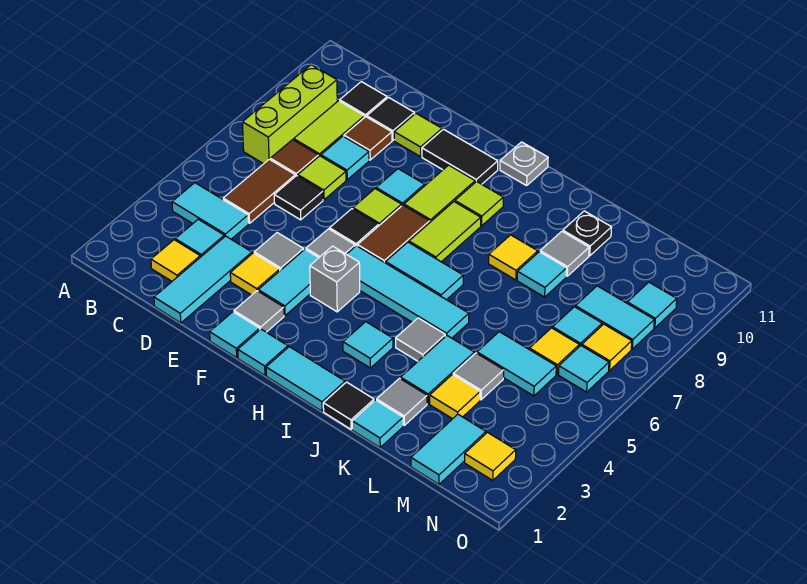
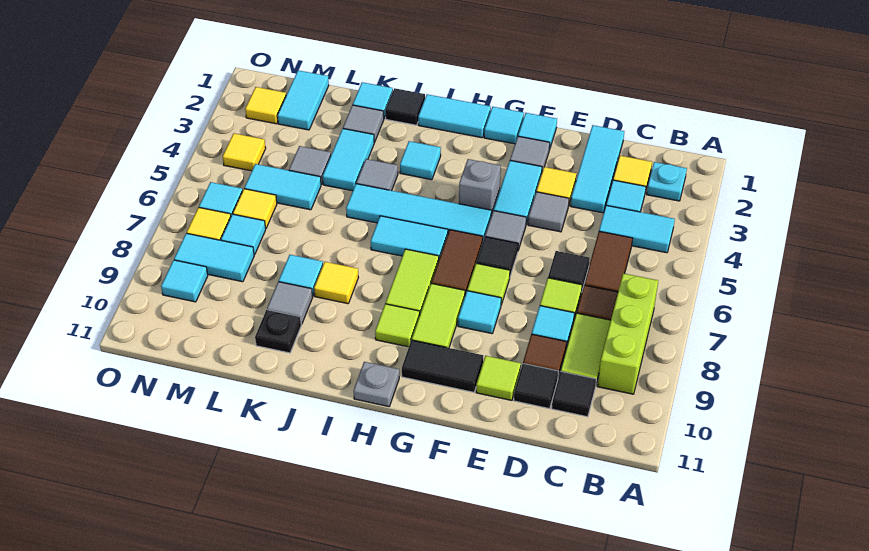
none -> cyan plate B2 level 1
yellow tile L3 level 1 -> yellow tile N4 level 1

